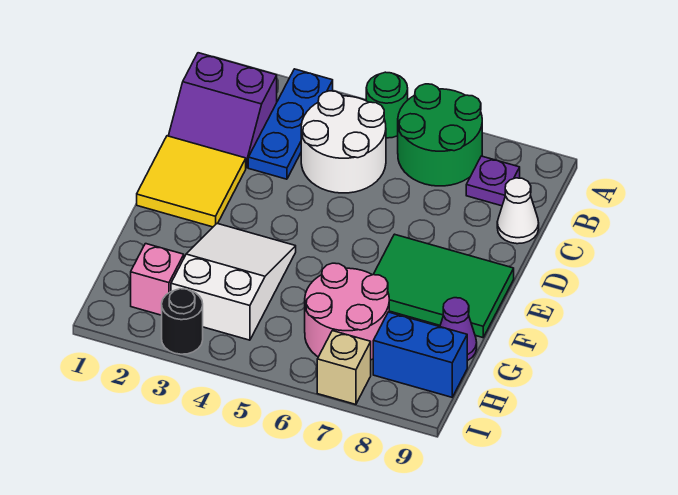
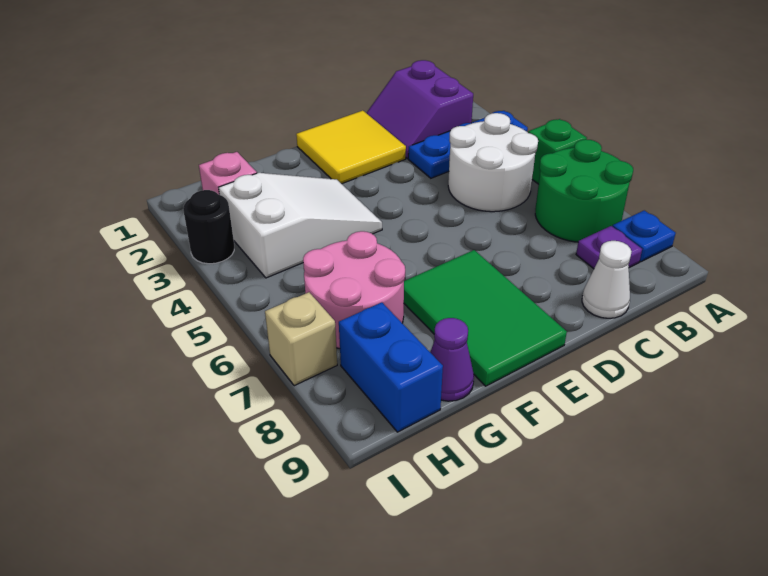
green round brick A5 level 1 -> green brick A5 level 1
none -> blue plate A8 level 1

